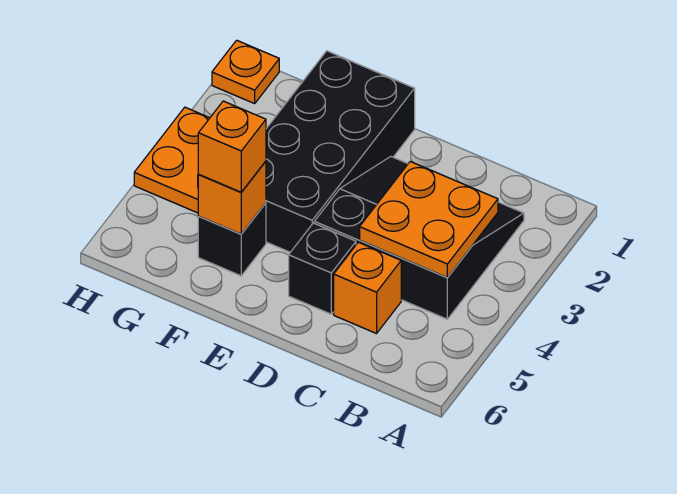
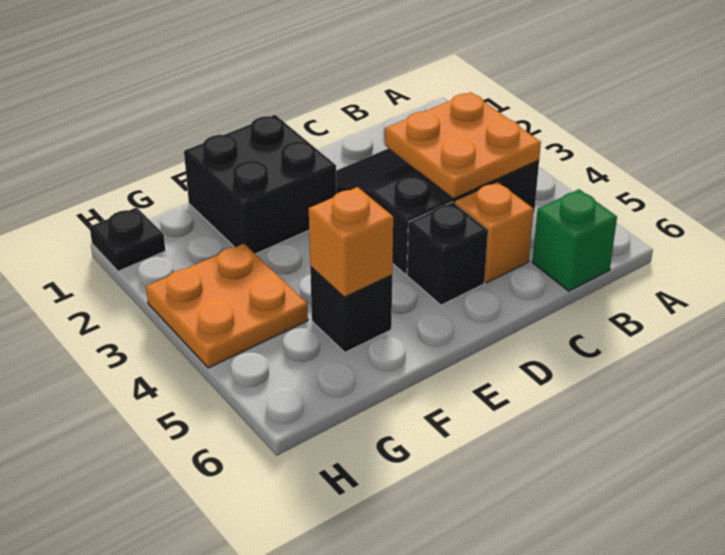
none -> green brick B6 level 1
black brick E1:F4 level 1 -> black brick E1:F2 level 1
orange brick F5 level 3 -> none
orange plate H1 level 1 -> black plate H1 level 1

